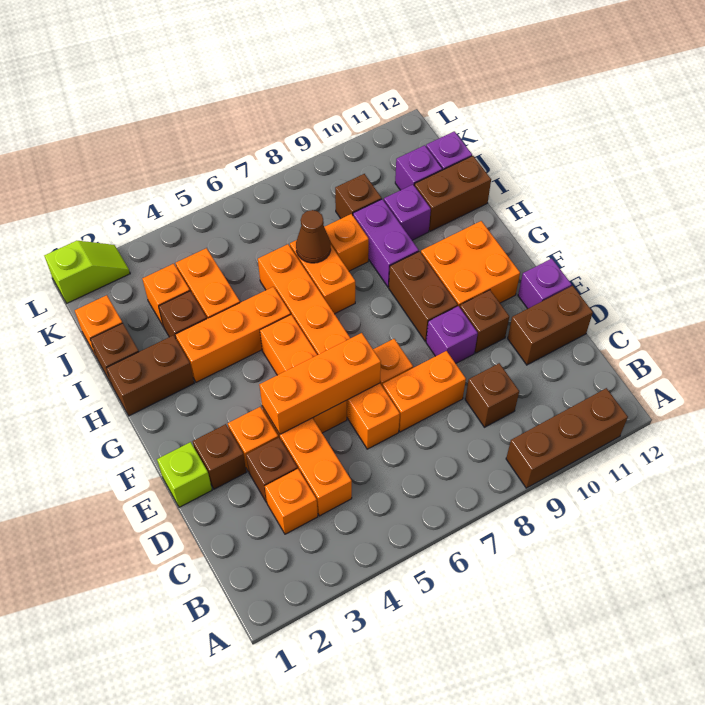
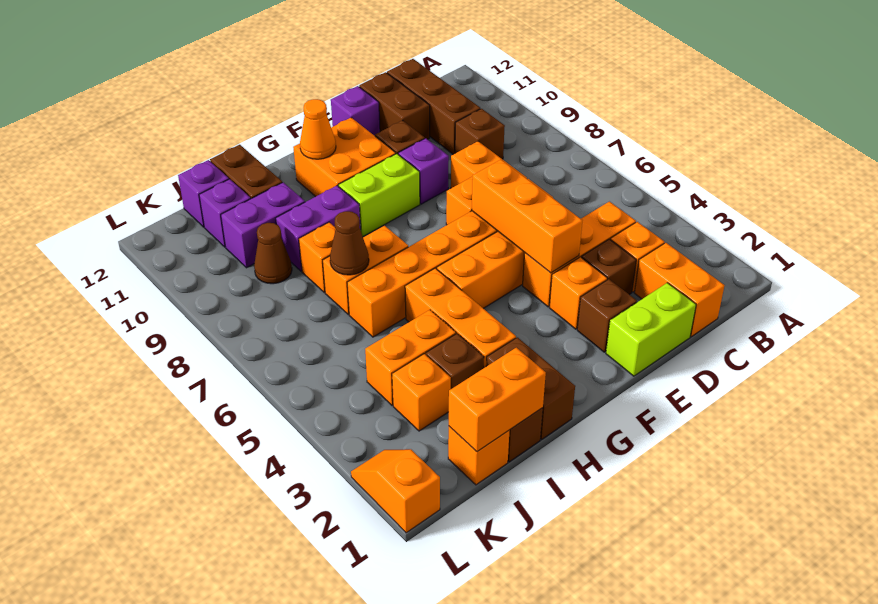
brown brick A9:A11 level 1 -> brown brick C10:C12 level 1
none -> orange brick C1:C2 level 1
lime brick E1 level 1 -> lime brick D1:E1 level 1
brown brick F9:G9 level 1 -> lime brick F9:G9 level 1
none -> orange cone G11 level 2
none -> orange brick I1:J1 level 2
purple brick I10 level 1 -> purple brick I10:J10 level 1
brown brick J9 level 1 -> brown cone J9 level 1
lime slope L1:L2 level 1 top 1 -> orange slope L1:L2 level 1 top 1

